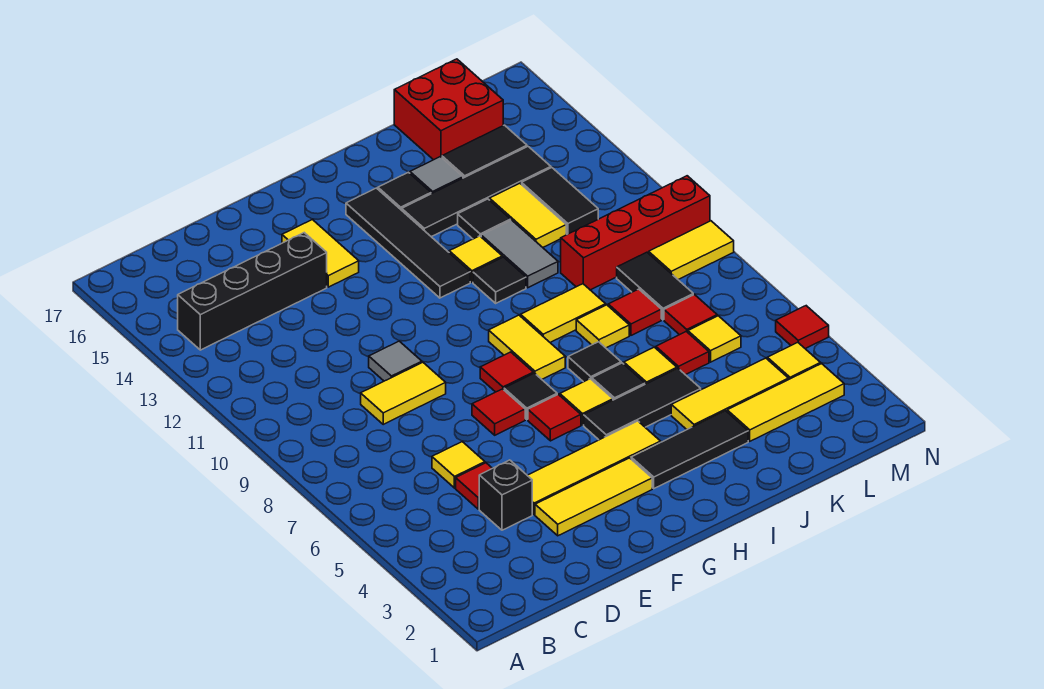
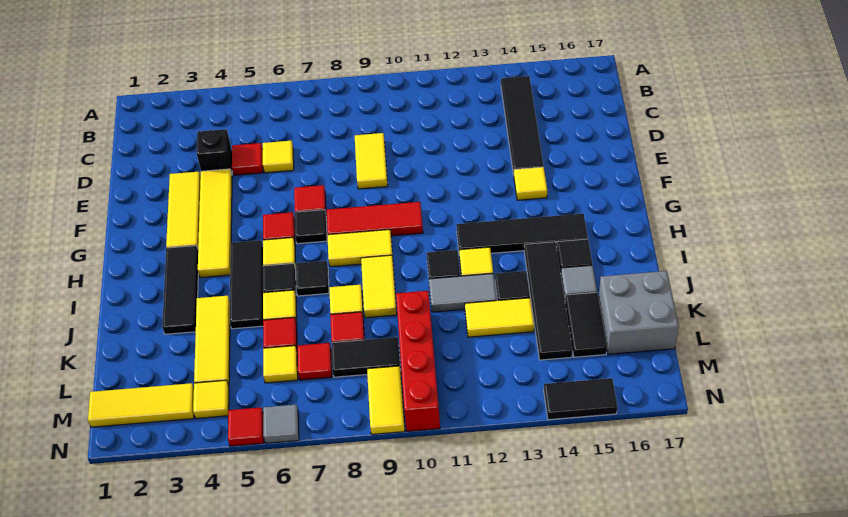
black brick B14:E14 level 1 -> black tile B14:E14 level 1
grey tile E10 level 1 -> grey tile N6 level 1
yellow tile F14:F15 level 1 -> yellow tile F14 level 1
red tile G8 level 1 -> red tile G8:G10 level 1
yellow tile K3:M3 level 1 -> yellow tile M1:M3 level 1
red brick K16:L17 level 1 -> grey brick K16:L17 level 1
black tile L12:L13 level 1 -> black tile N14:N15 level 1

